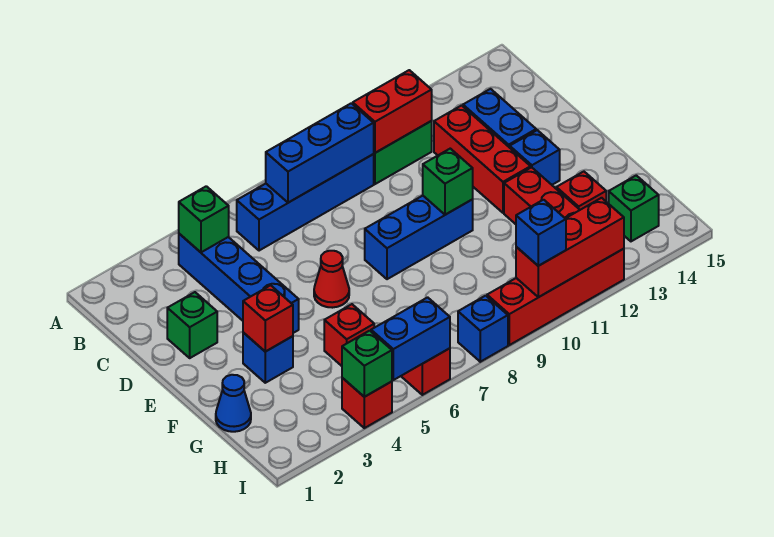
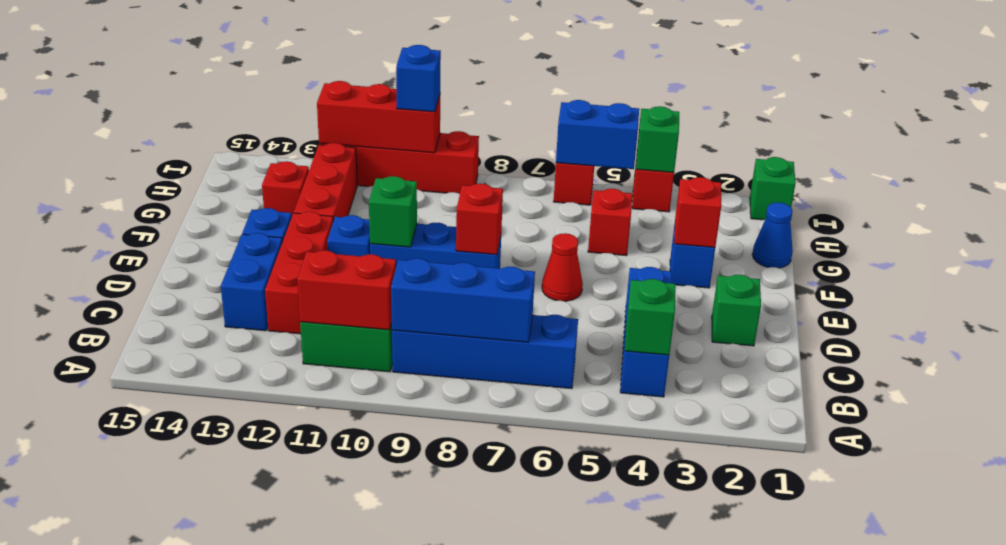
blue brick B4:E4 level 1 -> blue brick B4:D4 level 1
none -> red brick E8 level 2
green brick H14 level 1 -> green brick I1 level 1
blue brick I8 level 1 -> blue brick E11 level 1

